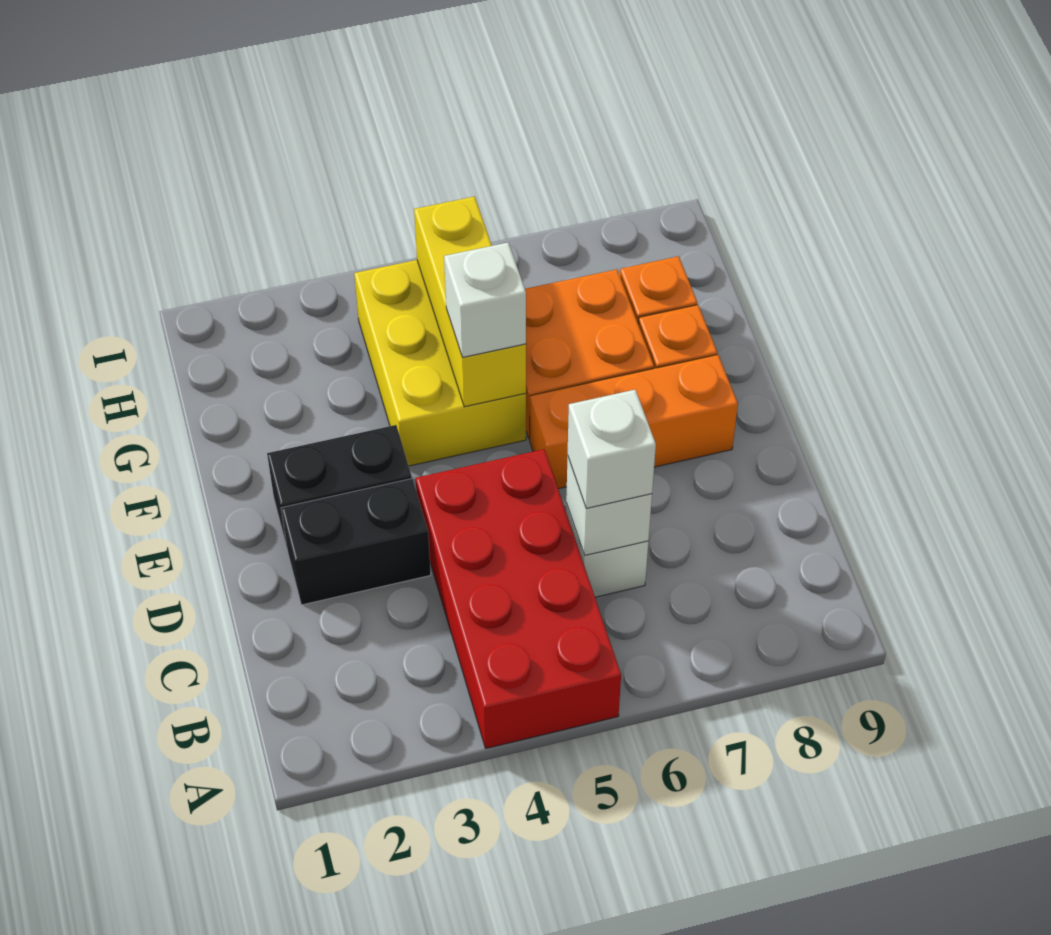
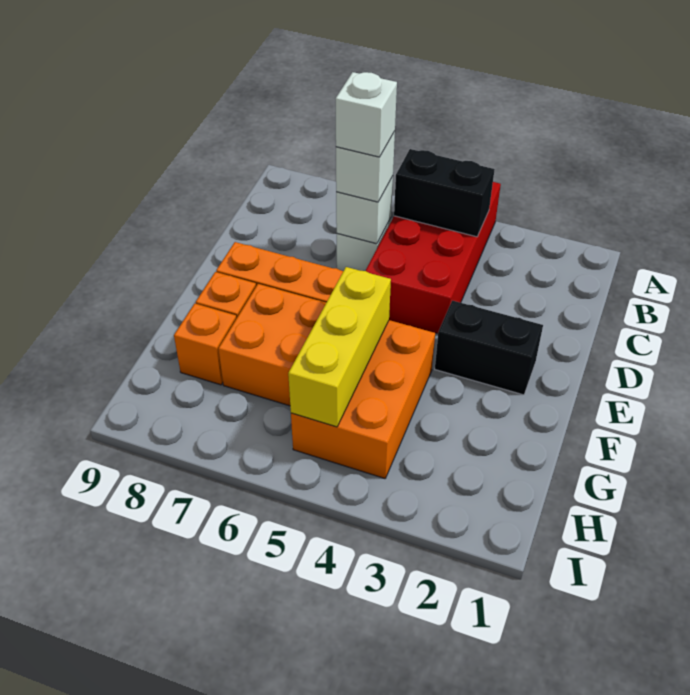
black brick D2:D3 level 1 -> black brick B4:B5 level 2
yellow brick F4:H5 level 1 -> orange brick F4:H5 level 1
white brick F5 level 3 -> white brick C6 level 4

